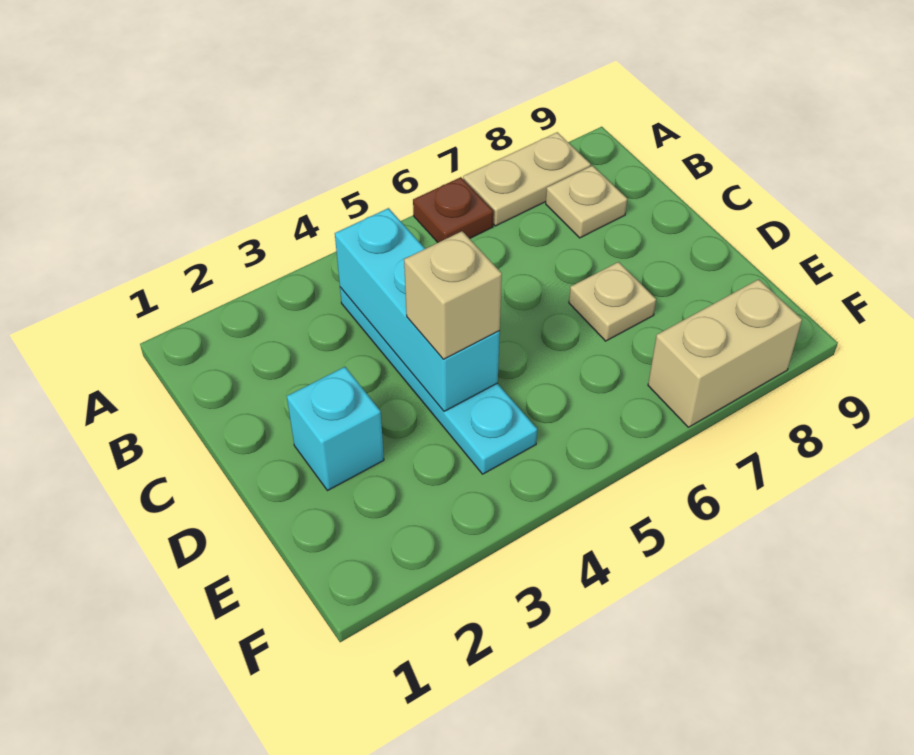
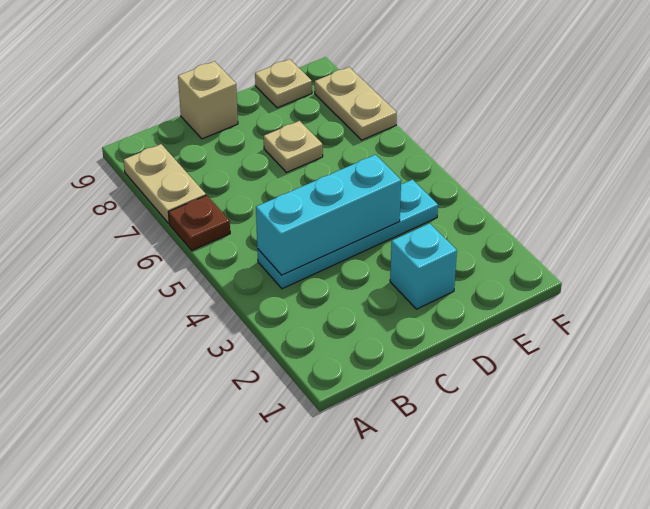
tan plate B8 level 1 -> tan plate E9 level 1
tan brick D4 level 3 -> tan brick C9 level 1
tan brick F7:F8 level 1 -> tan plate F7:F8 level 1

